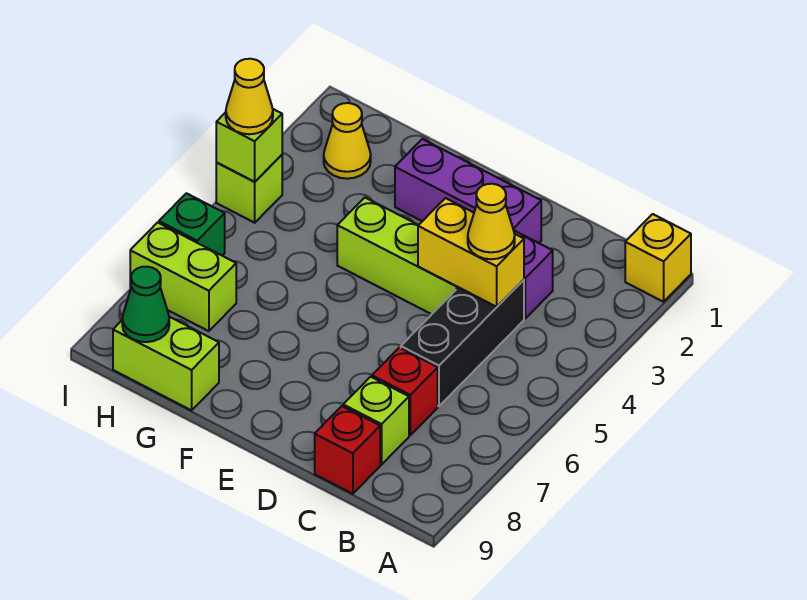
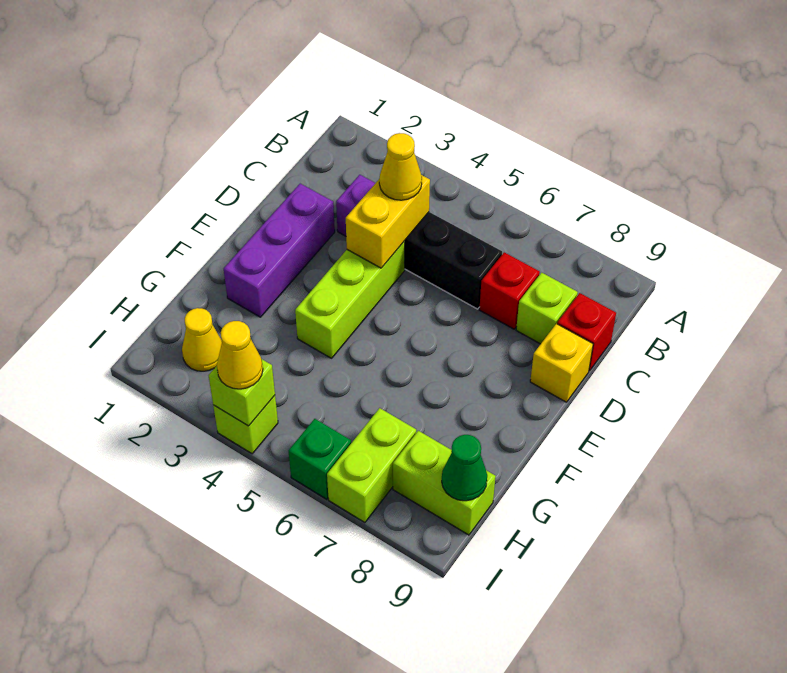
yellow brick A1 level 1 -> yellow brick D9 level 1
lime brick G9:H9 level 1 -> lime brick H8:H9 level 1

